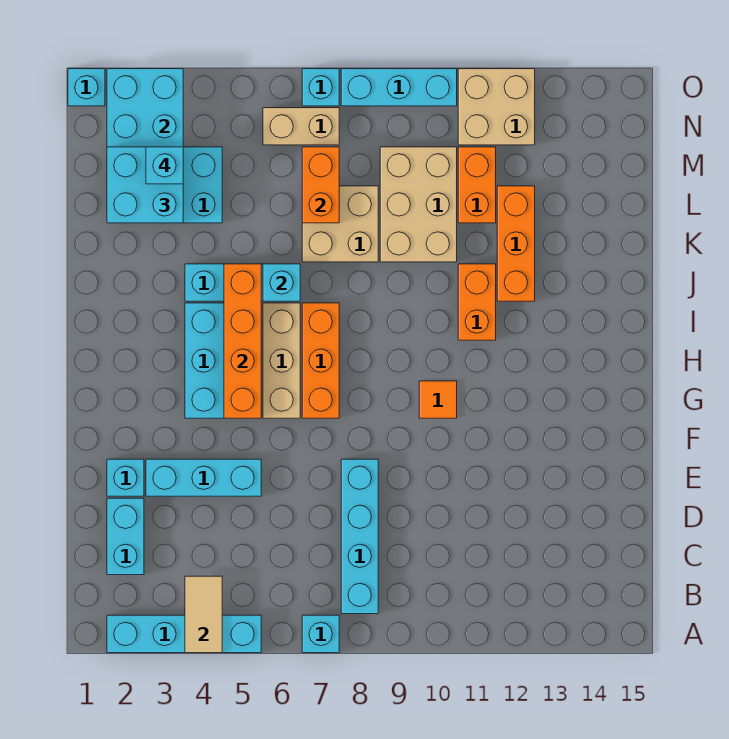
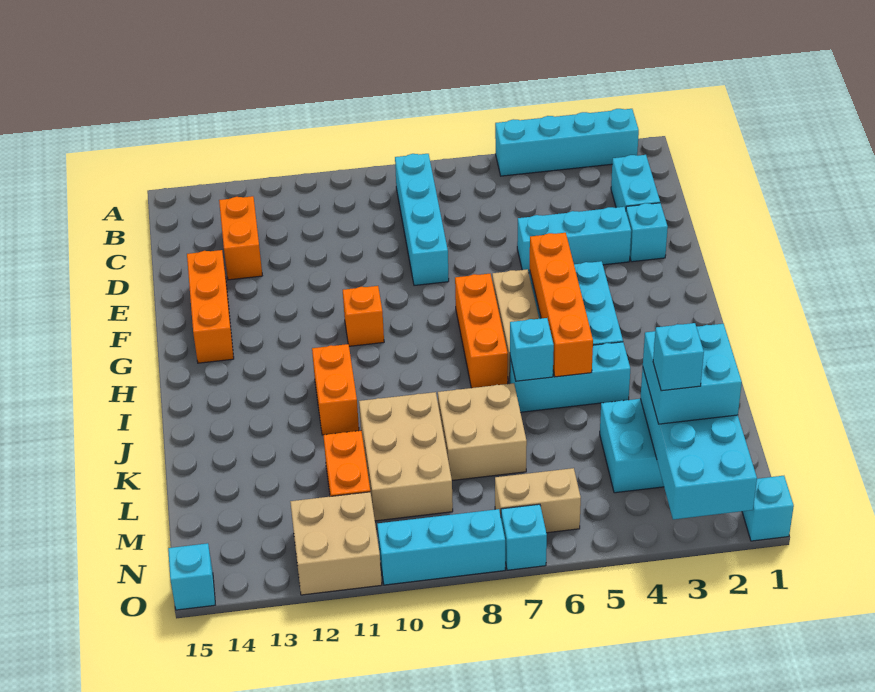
tan tile A4:B4 level 2 -> none
cyan brick A7 level 1 -> cyan brick O15 level 1
orange tile G10 level 1 -> orange brick G10 level 1
orange brick J12:L12 level 1 -> orange brick E14:G14 level 1
orange brick L7:M7 level 2 -> orange brick C13:D13 level 1

